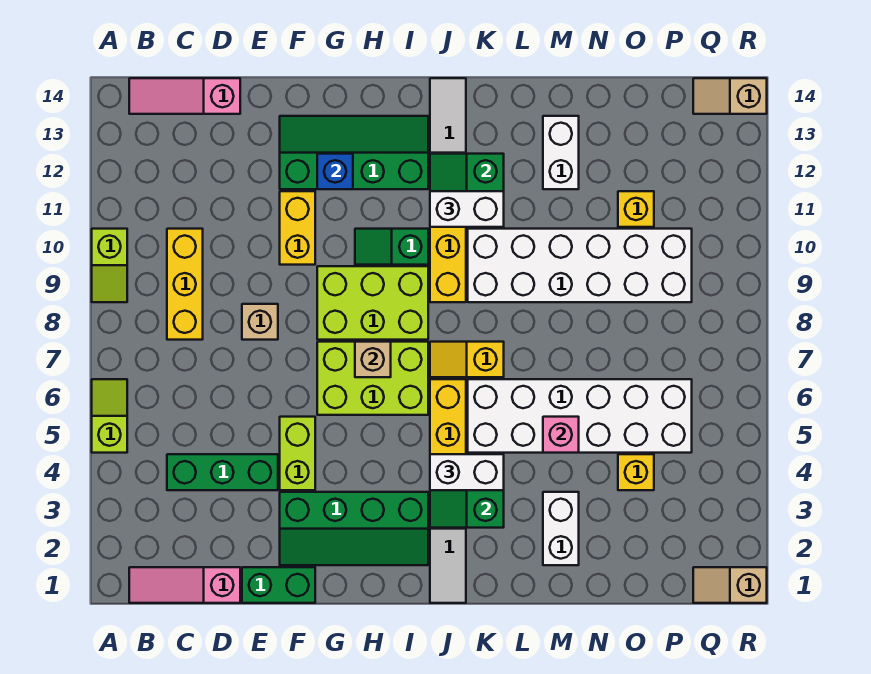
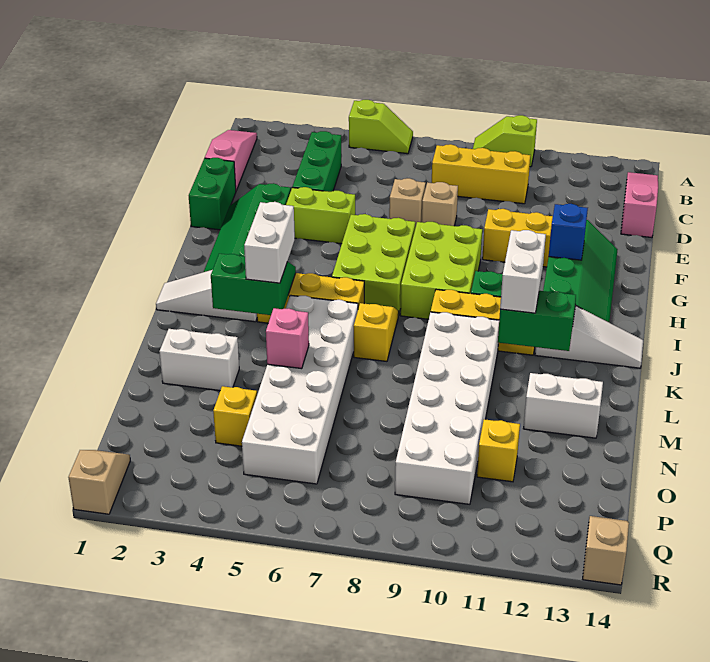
tan brick H7 level 2 -> tan brick E7 level 1

